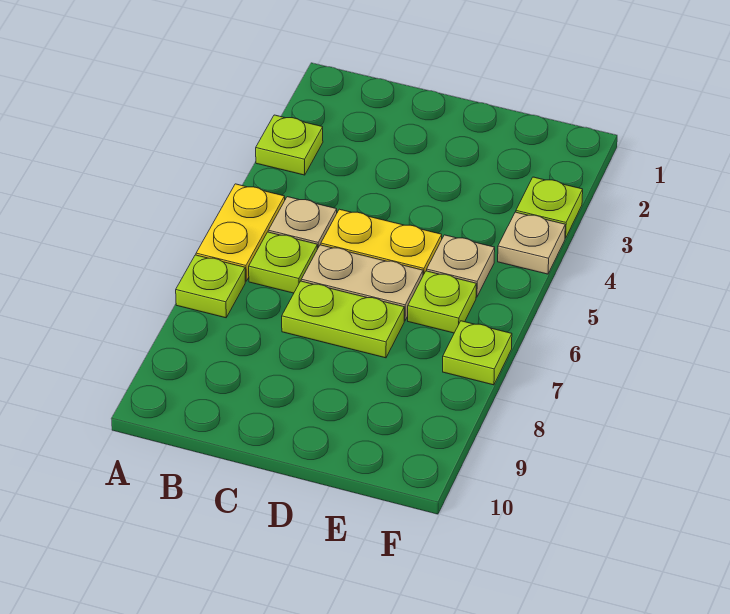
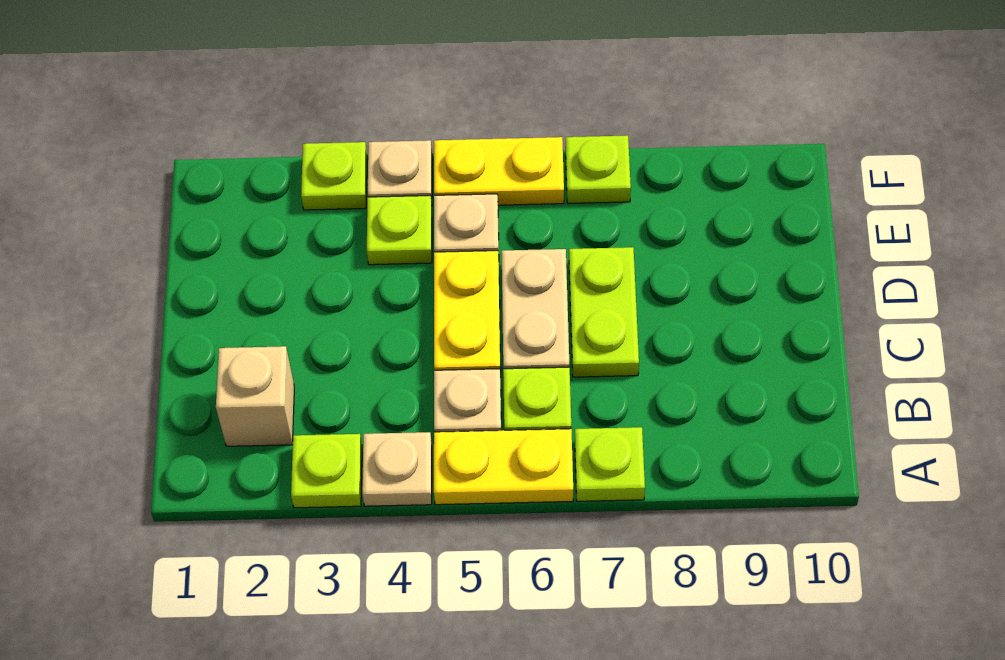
none -> tan plate A4 level 1
none -> tan brick B2 level 1
lime plate E6 level 1 -> lime plate E4 level 1
none -> yellow plate F5:F6 level 1

